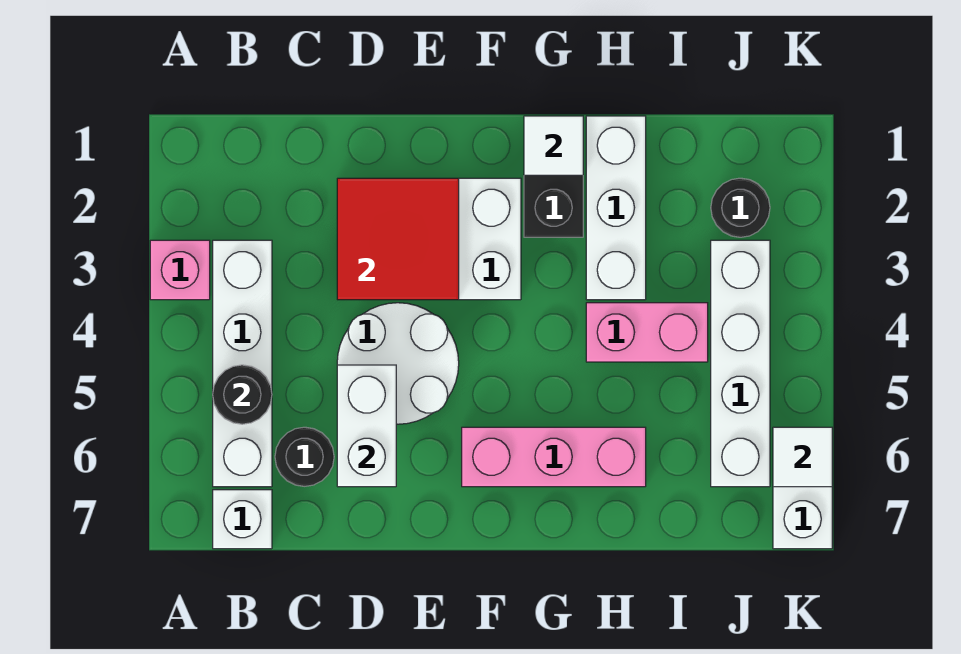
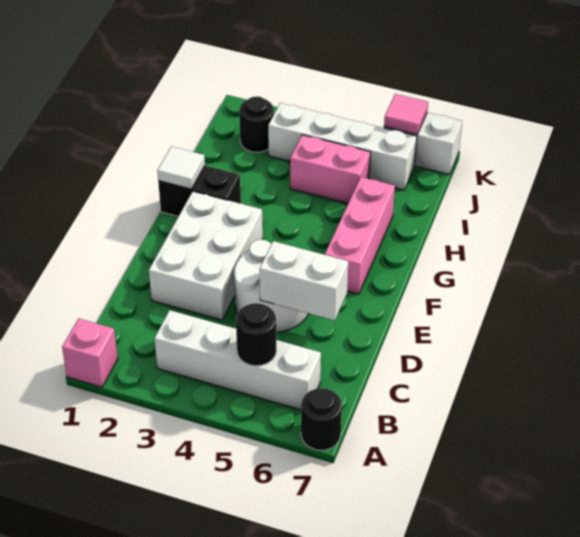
pink brick A3 level 1 -> pink brick A1 level 1
white brick B7 level 1 -> none
black round brick C6 level 1 -> black round brick A7 level 1
red tile D2:E3 level 2 -> none
white brick H1:H3 level 1 -> none
pink brick H4:I4 level 1 -> pink brick I4:I5 level 1
white tile K6 level 2 -> pink tile K6 level 2

